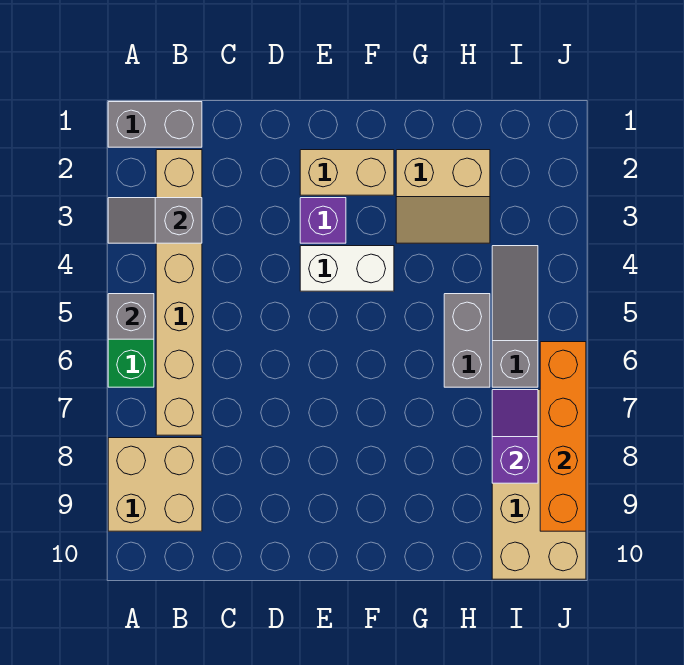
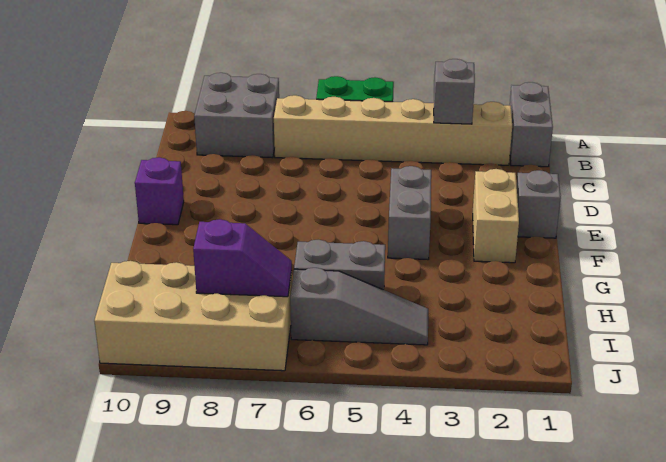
grey brick A5 level 2 -> grey brick E1 level 1
tan brick A8:B9 level 1 -> grey brick A8:B9 level 1
purple brick E3 level 1 -> purple brick E10 level 1
white brick E4:F4 level 1 -> grey brick E4:F4 level 1
tan slope G2:H3 level 1 top 2 -> none
orange brick J6:J9 level 2 -> none

